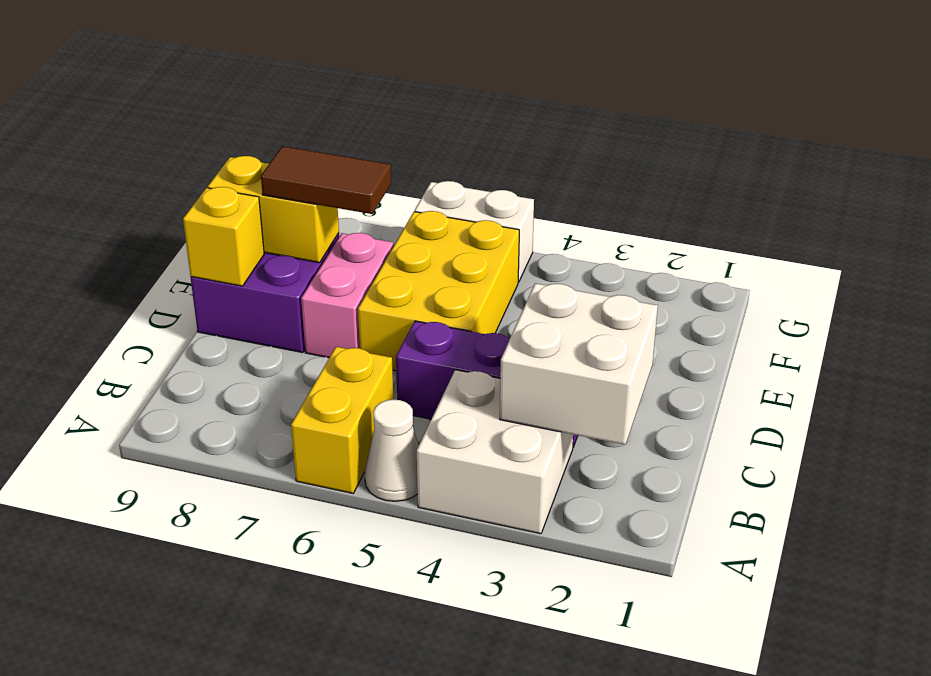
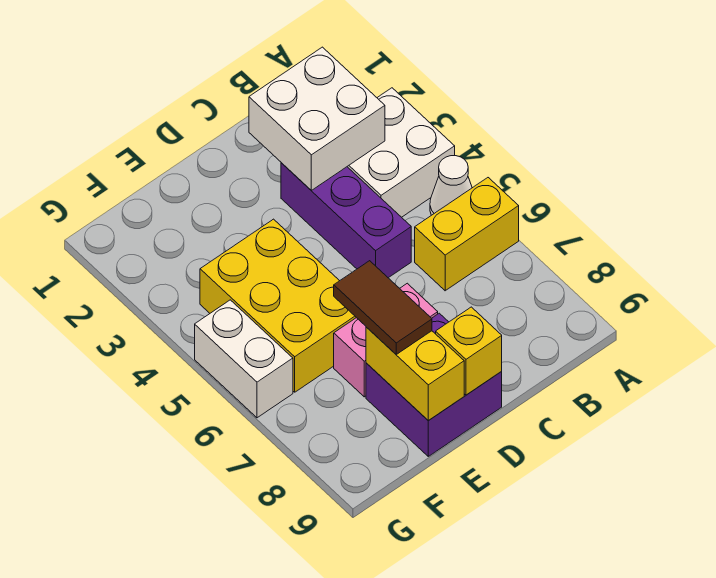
yellow brick D5:F6 level 1 -> yellow brick E4:F6 level 1

